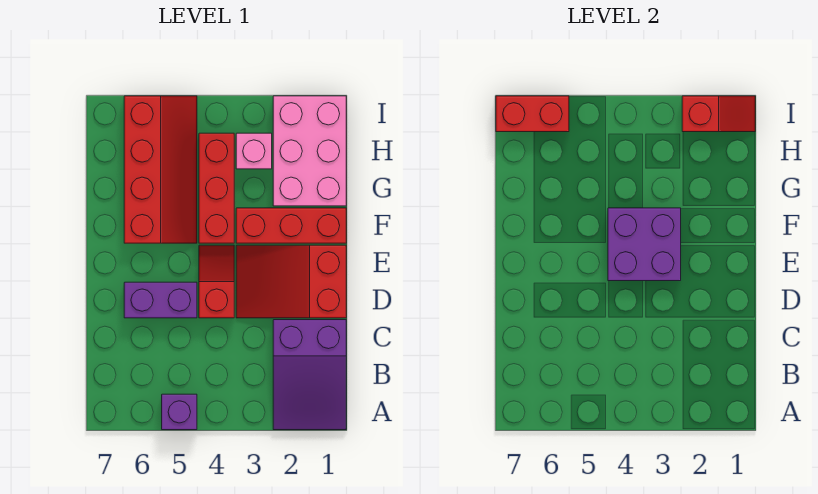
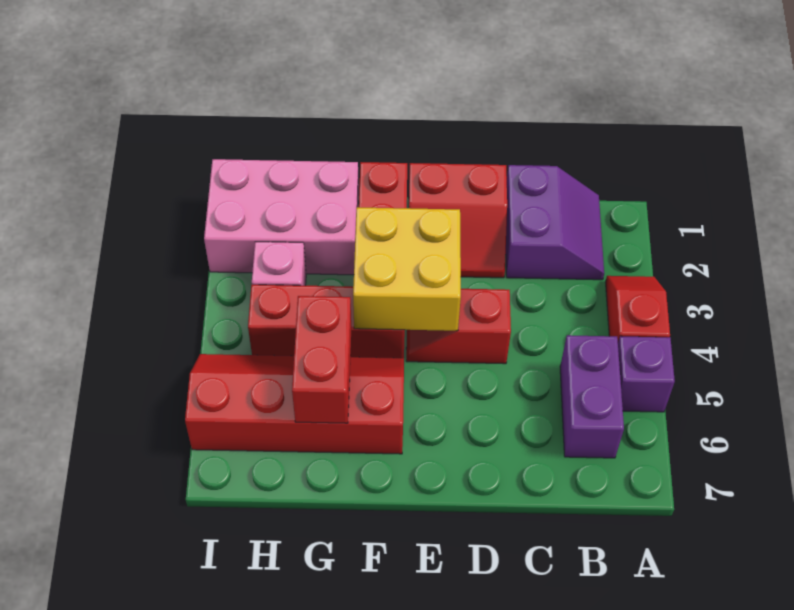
purple slope A1:C2 level 1 top C -> purple slope B1:C2 level 1 top C
red slope D1:E3 level 1 top 1 -> red slope D1:E2 level 1 top 1
purple brick D5:D6 level 1 -> purple brick B5:B6 level 1
purple brick E3:F4 level 2 -> yellow brick E3:F4 level 2
red slope I1:I2 level 2 top 2 -> red slope A3:A4 level 1 top 4
red brick I6:I7 level 2 -> red brick G5:G6 level 2

